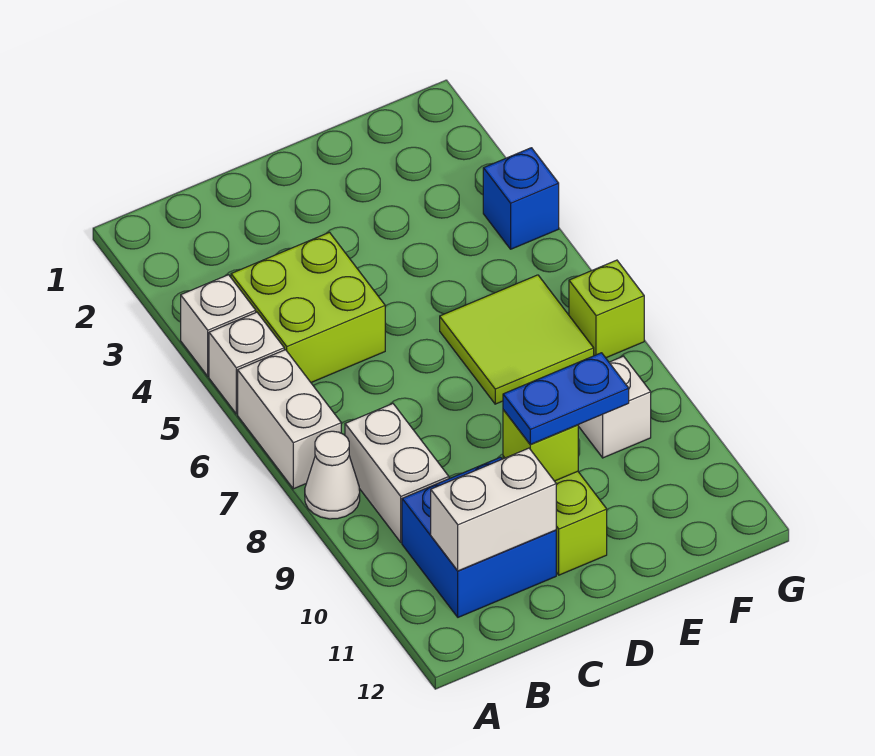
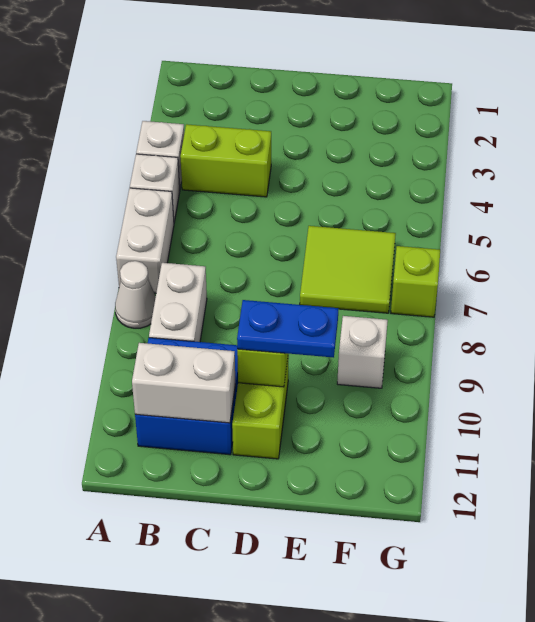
lime brick B4:C5 level 1 -> lime brick B4:C4 level 1
blue brick G4 level 1 -> none

